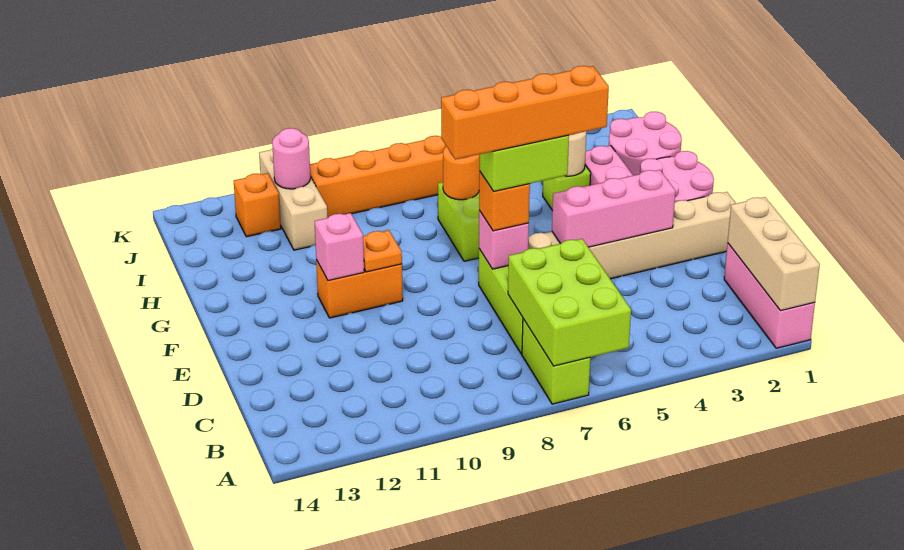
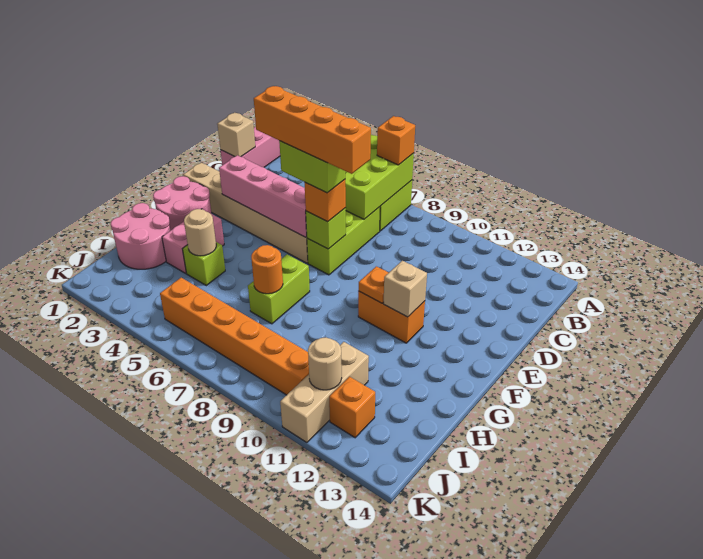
tan brick A1:C1 level 2 -> tan brick C1 level 2
none -> orange brick A7 level 3
pink brick E3:E5 level 2 -> pink brick E3:E6 level 2
pink brick E7 level 2 -> lime brick E7 level 2
pink brick F11 level 2 -> tan brick F11 level 2
pink round brick J11 level 2 -> tan round brick J11 level 2

